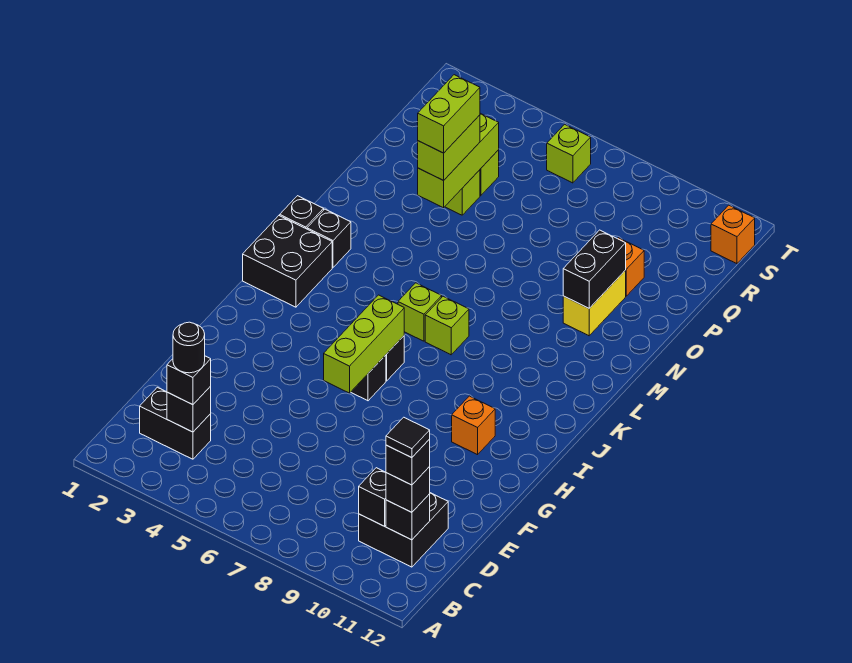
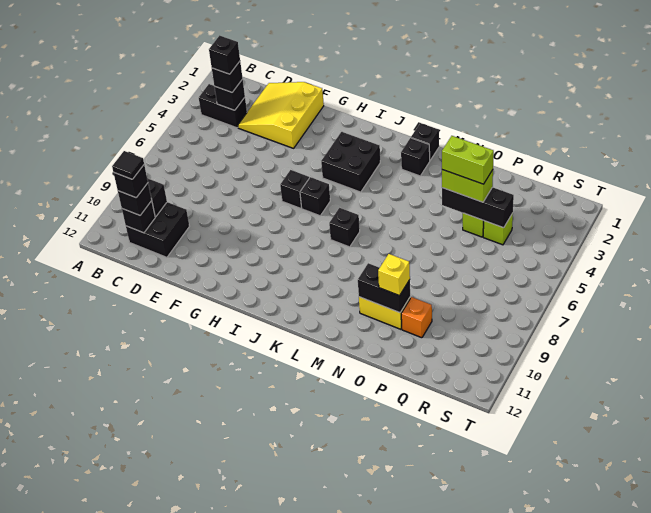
black brick C2:C3 level 1 -> black brick B3:C3 level 1
black round brick C3 level 4 -> black brick C3 level 4
none -> yellow slope D1:F3 level 1 top F
lime brick G6:I6 level 2 -> none
orange brick H10 level 1 -> none
black brick J1:K2 level 1 -> black brick I3:J4 level 1
lime brick K6 level 1 -> none
lime brick K7 level 1 -> black brick K7 level 1
lime brick O4:Q4 level 2 -> black brick O4:Q4 level 2
none -> yellow brick O10 level 3
lime brick S6 level 1 -> none
orange brick S12 level 1 -> none

